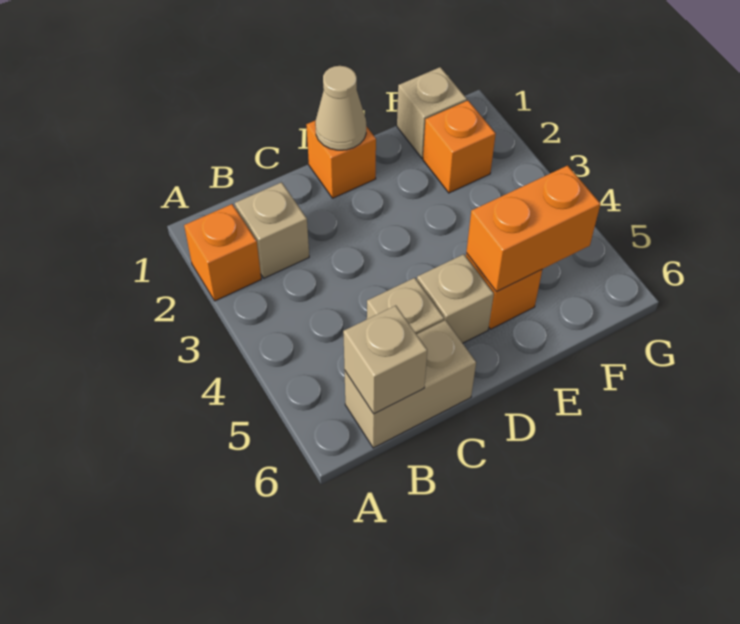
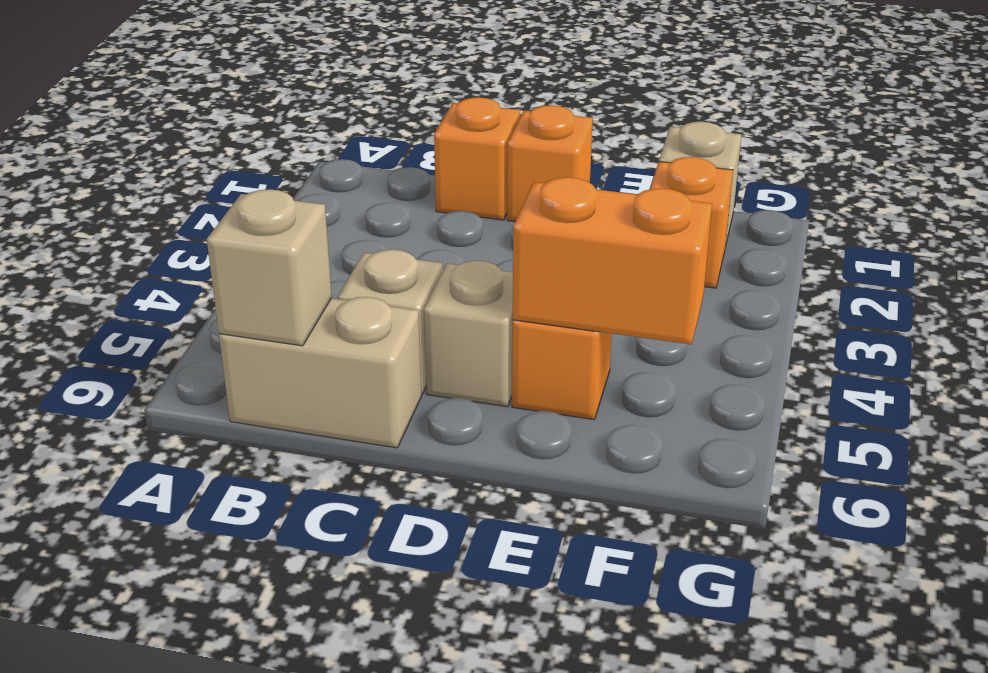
orange brick A2 level 1 -> orange brick C1 level 1
tan brick B2 level 1 -> none
tan cone D1 level 2 -> none

